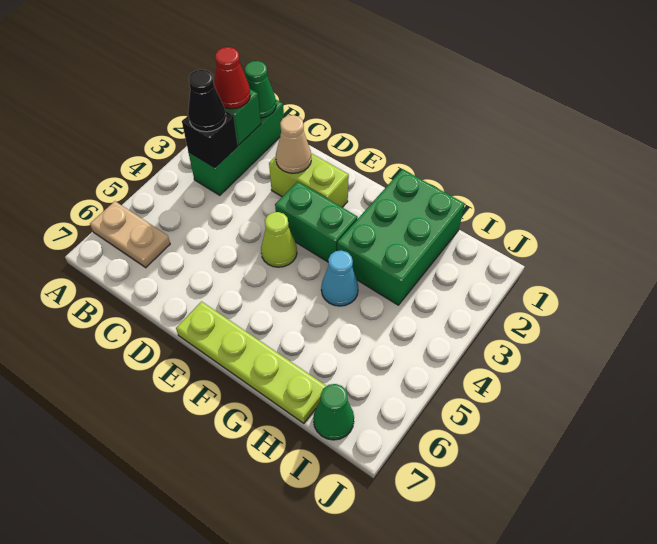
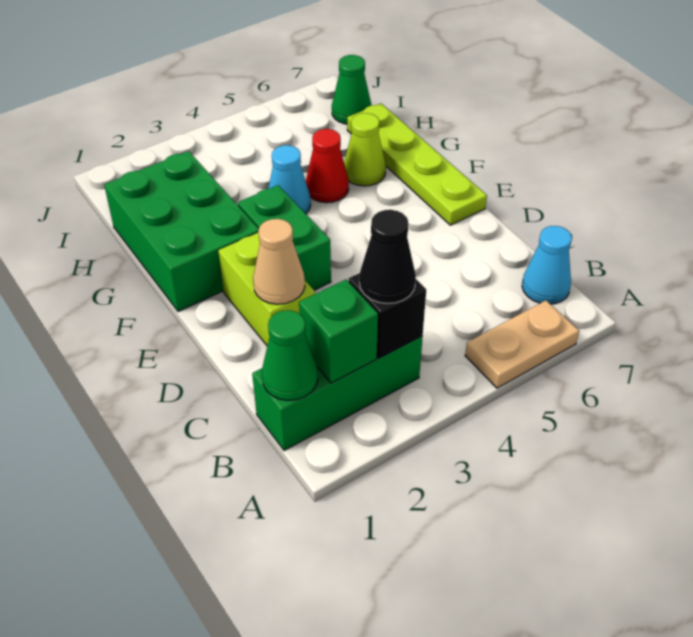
tan plate A6:B6 level 1 -> tan plate A5:A6 level 1
red cone B2 level 3 -> red cone G5 level 1
none -> cyan cone B7 level 1
lime cone E4 level 1 -> lime cone G6 level 1
green brick G1:H3 level 1 -> green brick F1:H2 level 1

